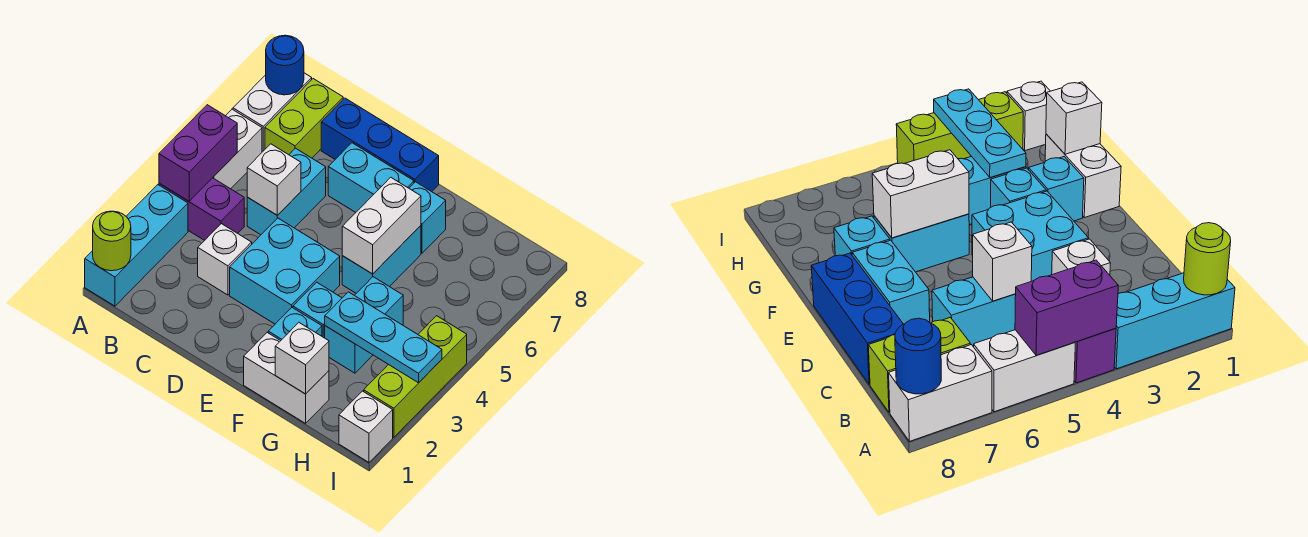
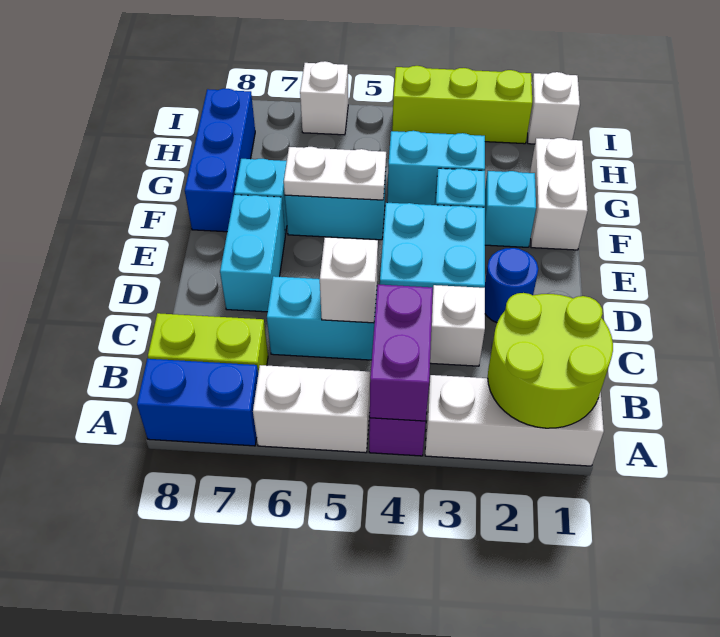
cyan brick A1:A3 level 1 -> white brick A1:A3 level 1
lime round brick A1 level 2 -> lime round brick A1:B2 level 2
purple brick A4:A5 level 2 -> purple brick A4:B4 level 2
white brick A7:A8 level 1 -> blue brick A7:A8 level 1
blue round brick A8 level 2 -> blue round brick D2 level 1
blue brick C8:E8 level 1 -> blue brick F8:H8 level 1
white brick F5:F6 level 2 -> white plate F5:F6 level 2
white brick G1 level 2 -> white brick I6 level 1
cyan plate G3:I3 level 2 -> none

